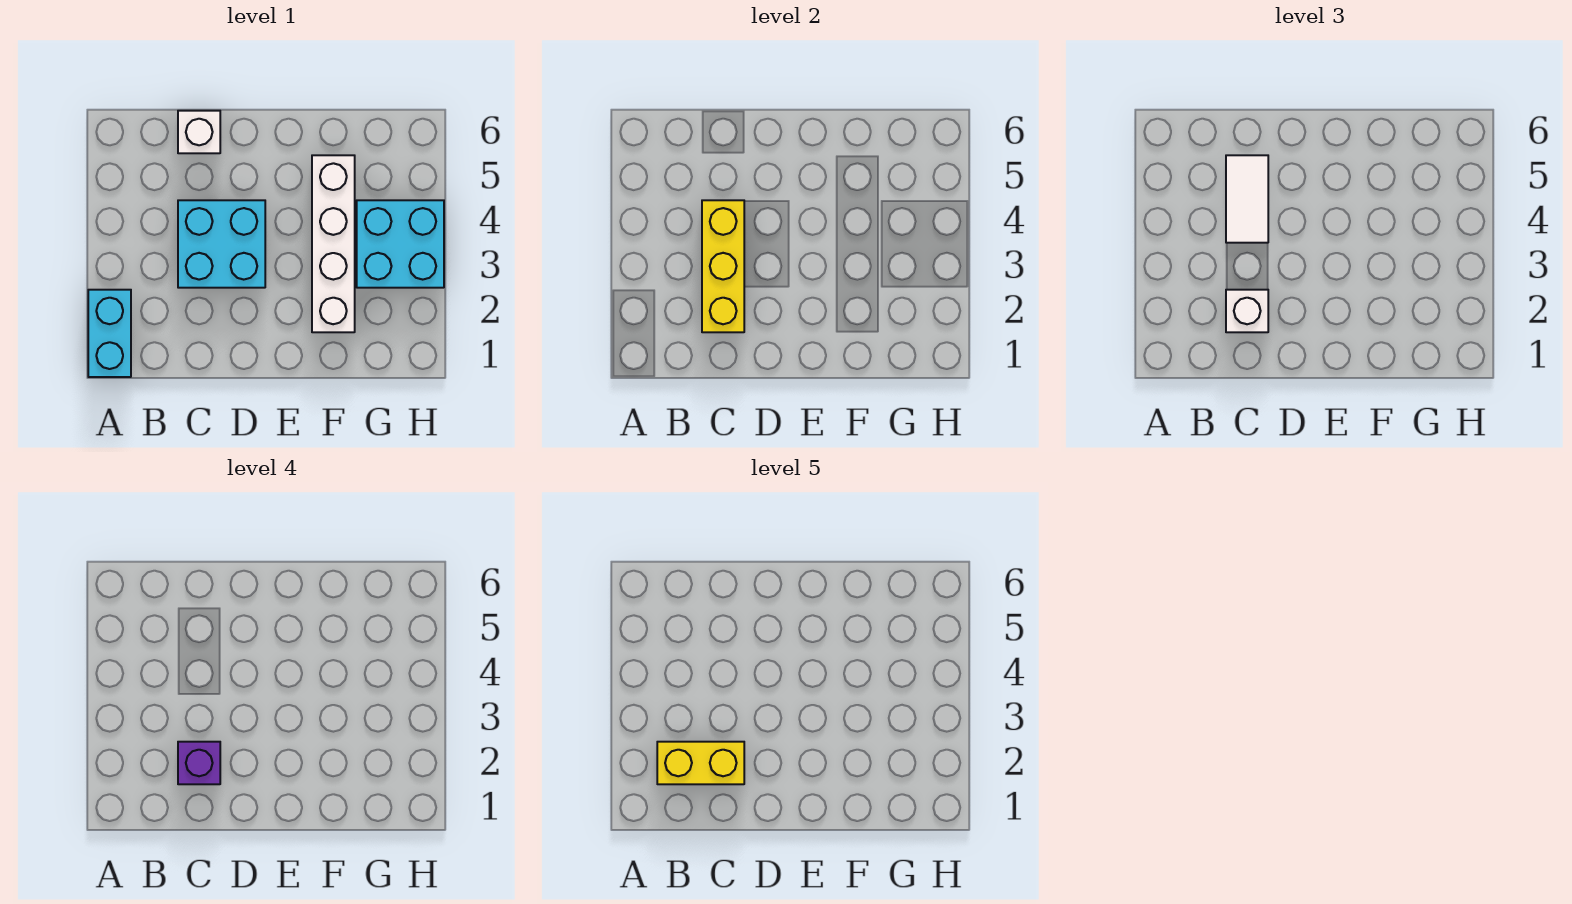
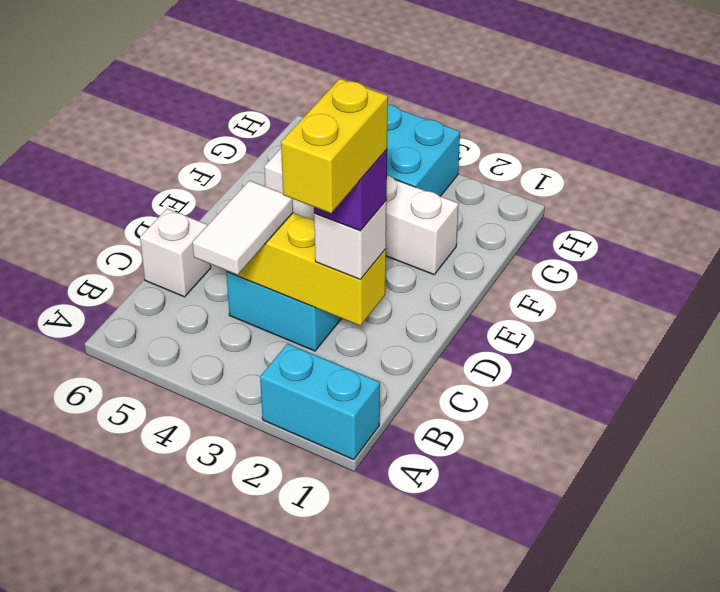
white tile C4:C5 level 3 -> white tile B4:C4 level 3

